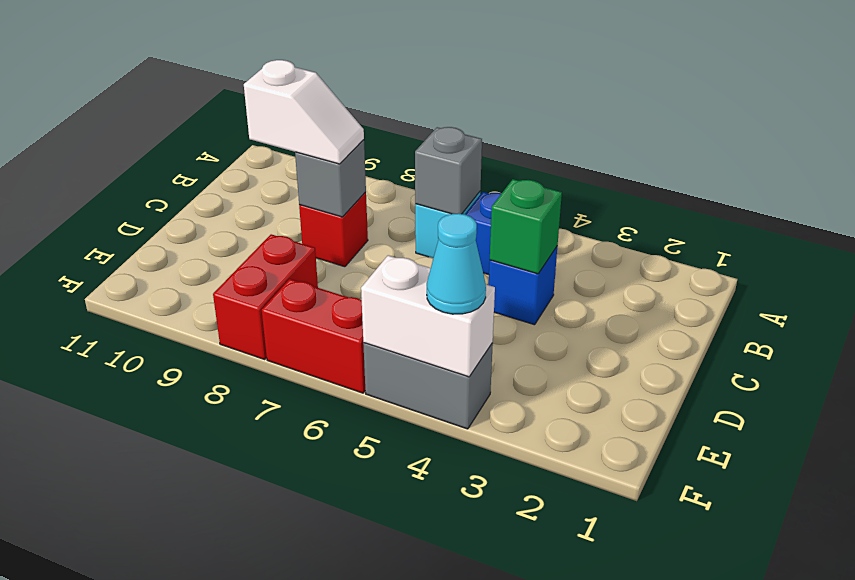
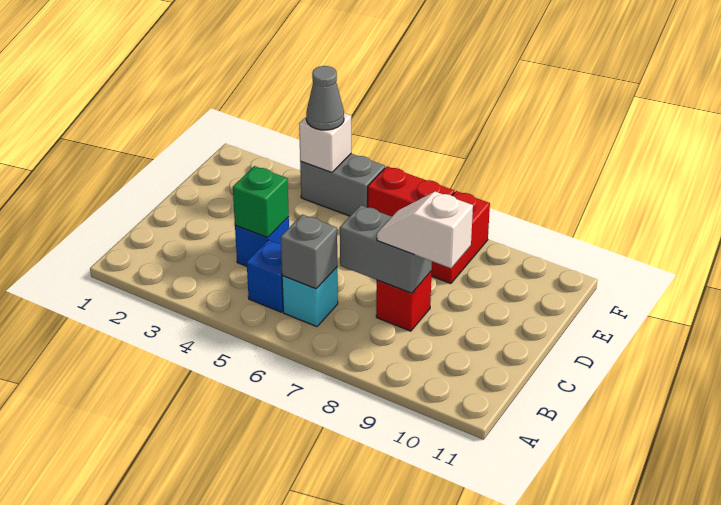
grey brick C8 level 2 -> grey brick C7:C8 level 2
white brick F4:F5 level 2 -> white brick F4 level 2
cyan cone F4 level 3 -> grey cone F4 level 3

